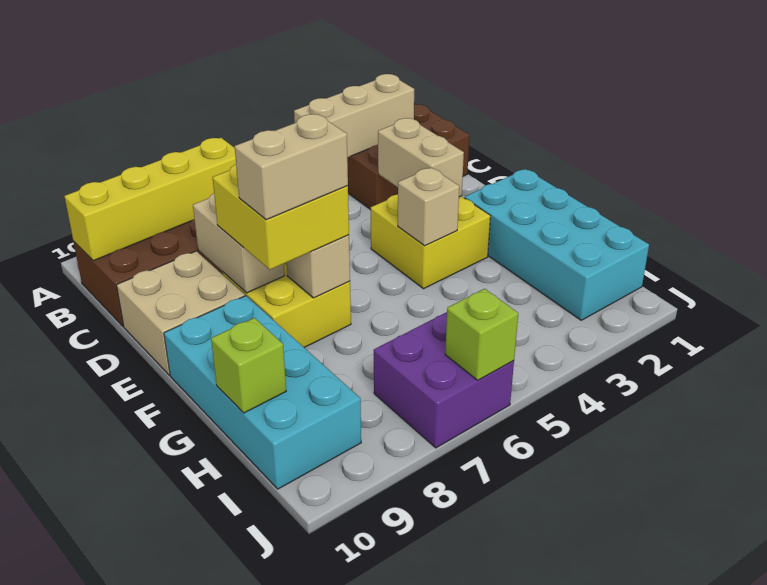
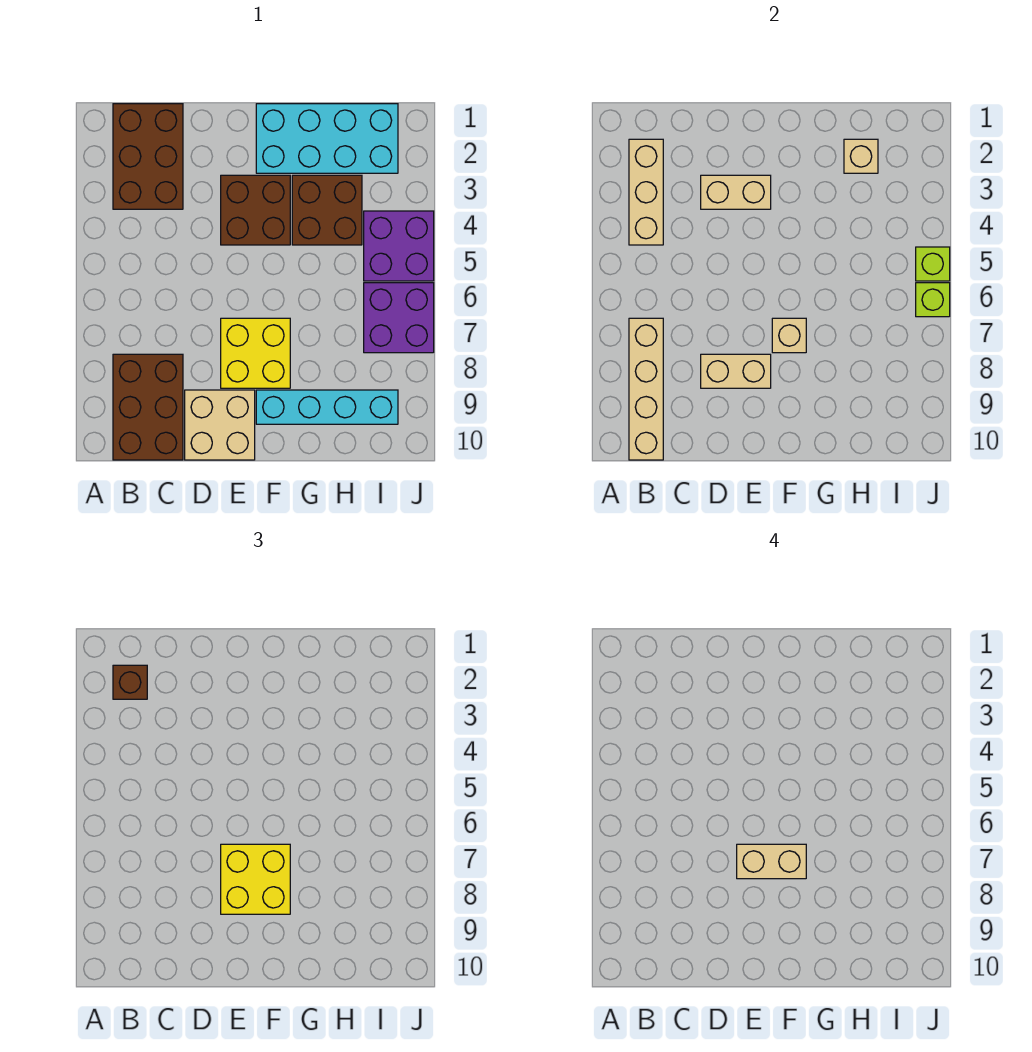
none -> brown brick B2 level 3
yellow brick B7:B10 level 2 -> tan brick B7:B10 level 2
yellow brick E3:F4 level 1 -> brown brick E3:F4 level 1
tan brick F4 level 2 -> tan brick H2 level 2
tan brick F7:F8 level 4 -> tan brick E7:F7 level 4
cyan brick F9:I10 level 1 -> cyan brick F9:I9 level 1
none -> brown brick G3:H4 level 1
lime brick H10 level 2 -> lime brick J5 level 2
none -> purple brick I4:J5 level 1

